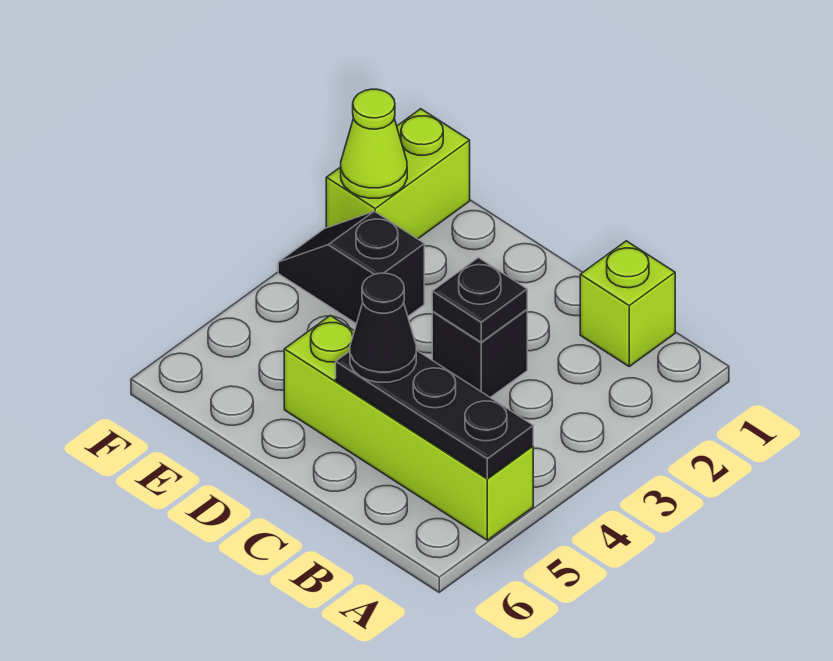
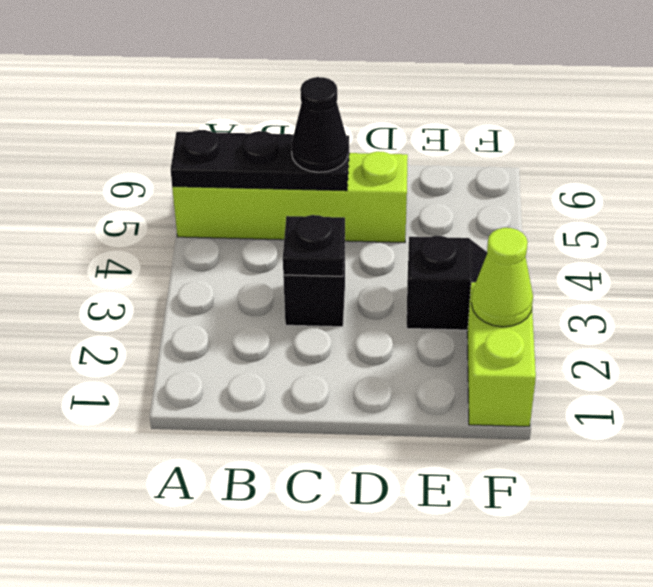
lime brick B1 level 1 -> none

